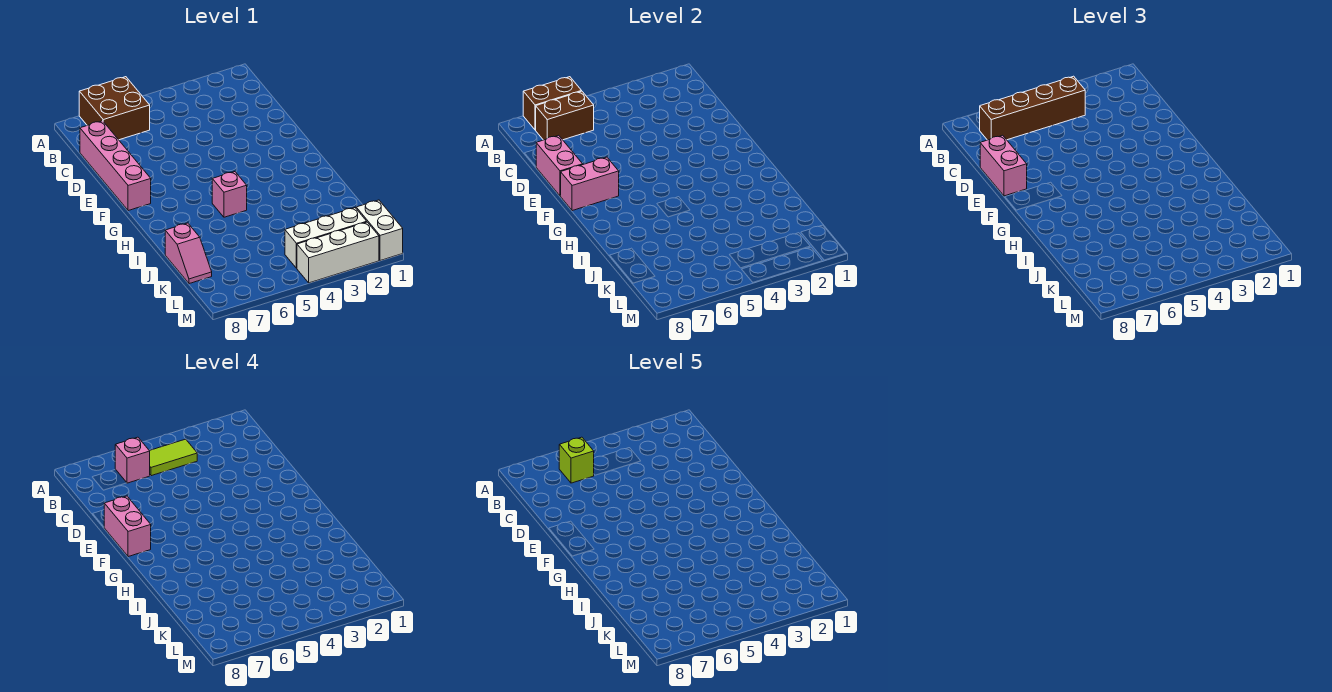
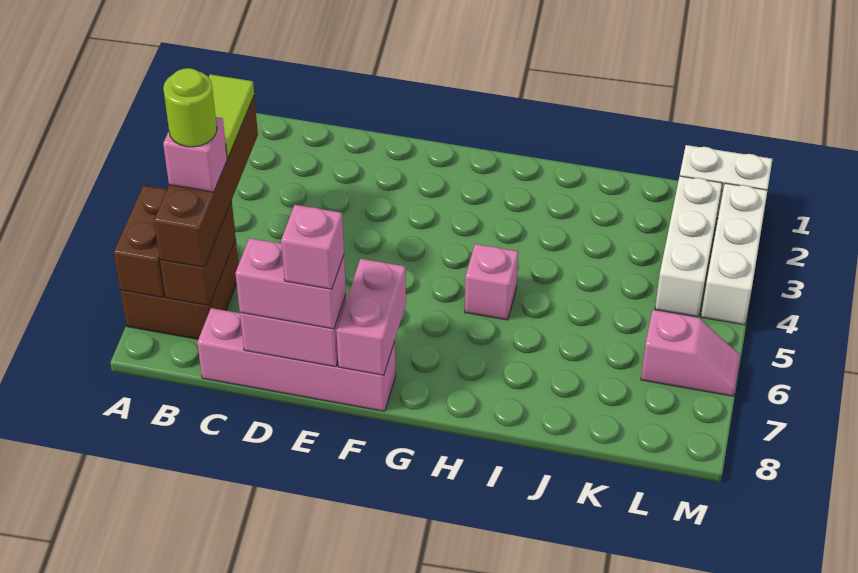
lime brick B6 level 5 -> lime round brick B6 level 5
pink brick E8:F8 level 4 -> pink brick E8 level 4
pink slope J8:K8 level 1 top J -> pink slope L6:M6 level 1 top L

